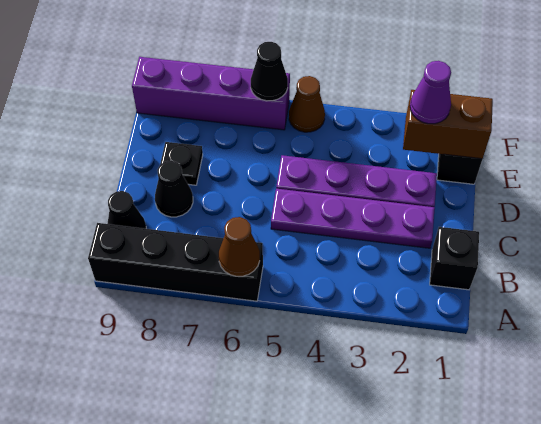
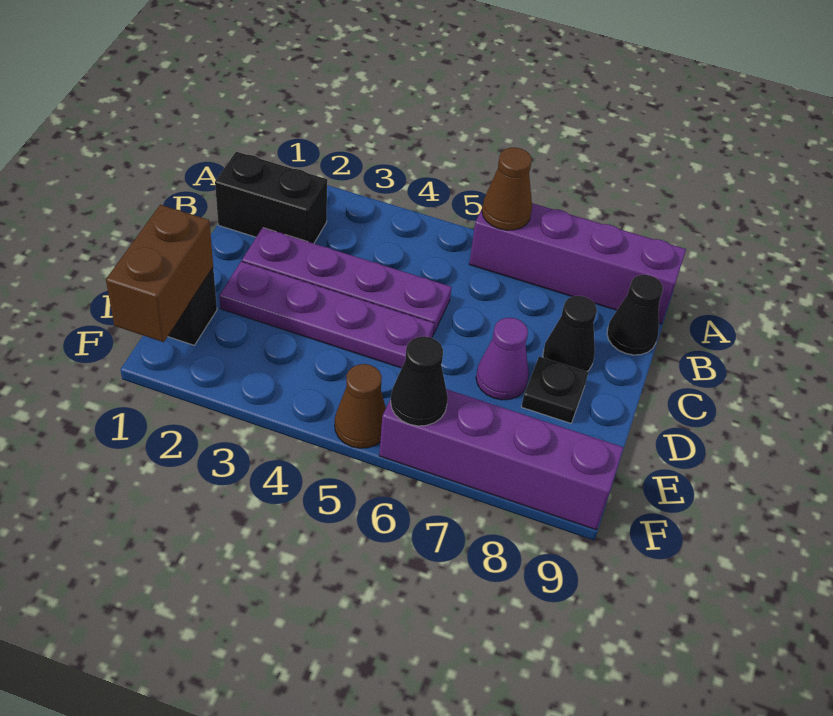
black brick A6:A9 level 1 -> purple brick A6:A9 level 1
black brick B1 level 1 -> black brick B1:B2 level 1
brown brick E1:E2 level 2 -> brown brick E1:F1 level 2
purple cone E2 level 3 -> purple cone D7 level 1

